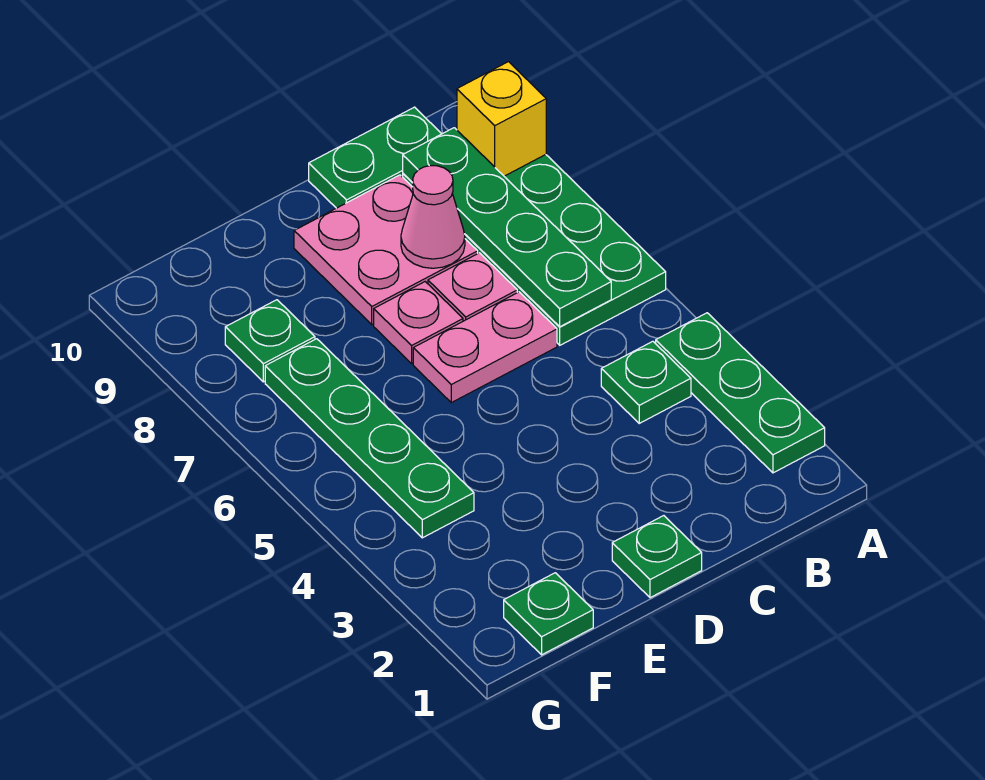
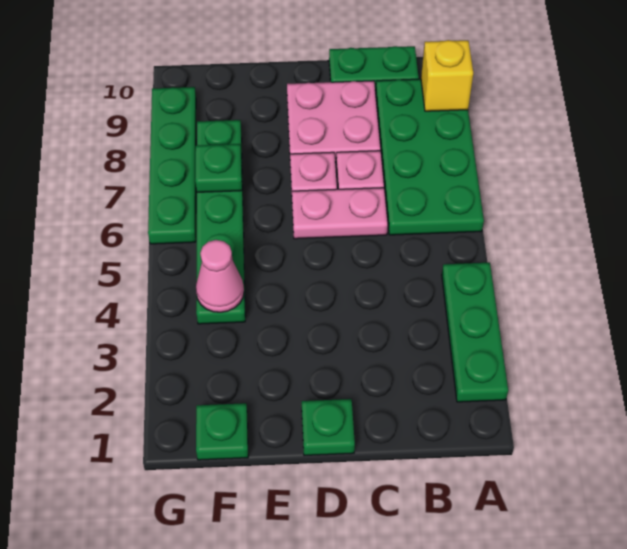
green plate B4 level 1 -> green plate F7 level 2
green plate B6:B9 level 2 -> green plate G6:G9 level 1
pink cone C8 level 2 -> pink cone F4 level 2

